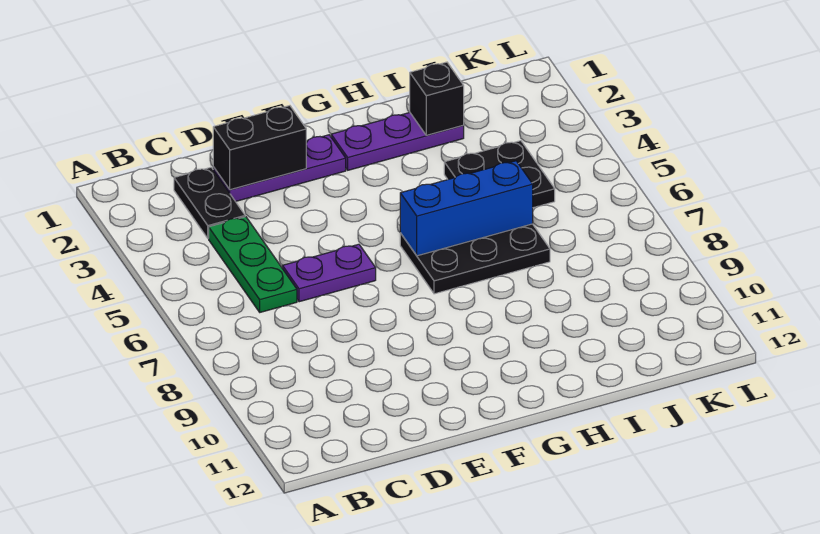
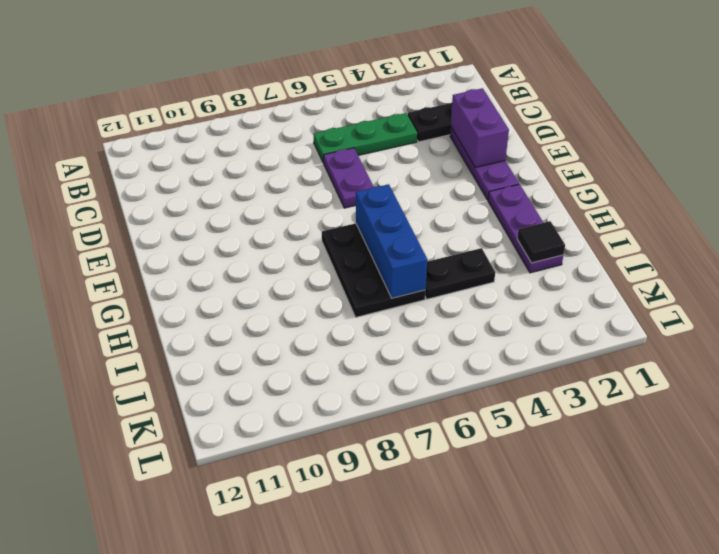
black brick D2:E2 level 2 -> purple brick D2:E2 level 2
black brick I2 level 2 -> black tile I2 level 2
black plate I4:J5 level 1 -> black plate I4:I5 level 1

